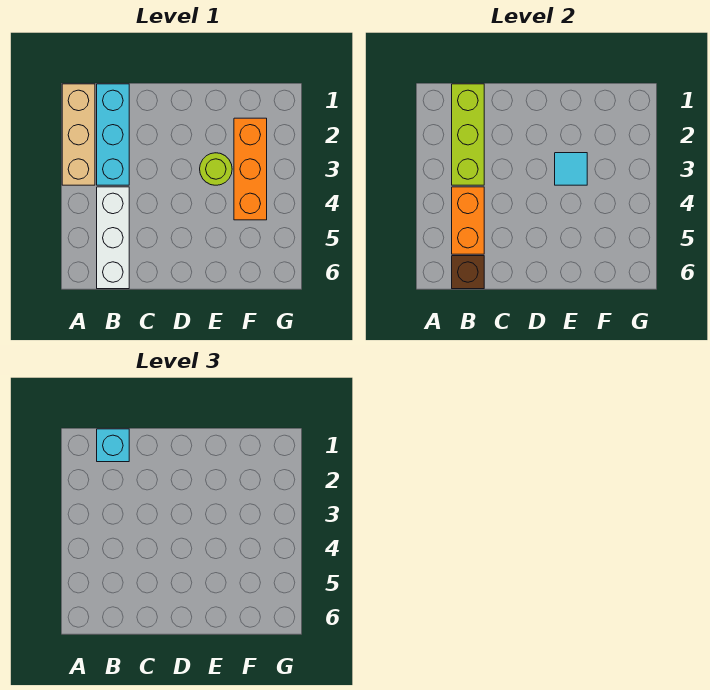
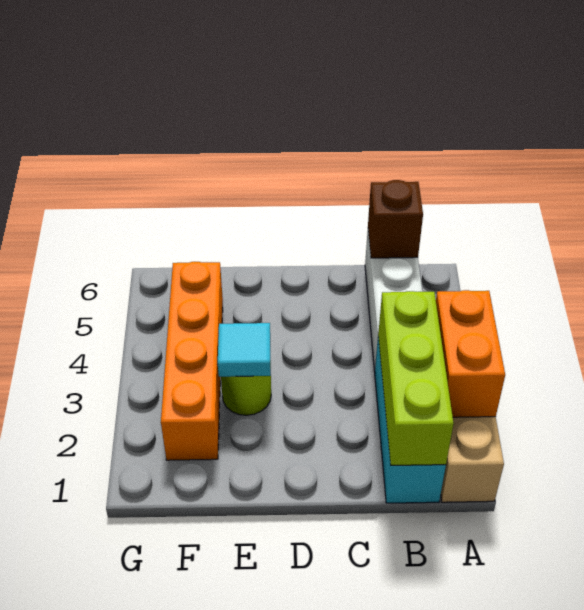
cyan brick B1 level 3 -> none
orange brick B4:B5 level 2 -> orange brick A2:A3 level 2
orange brick F2:F4 level 1 -> orange brick F2:F5 level 1

